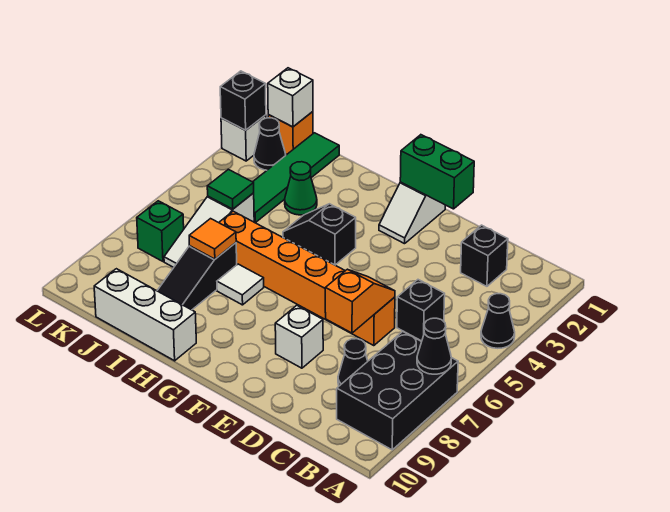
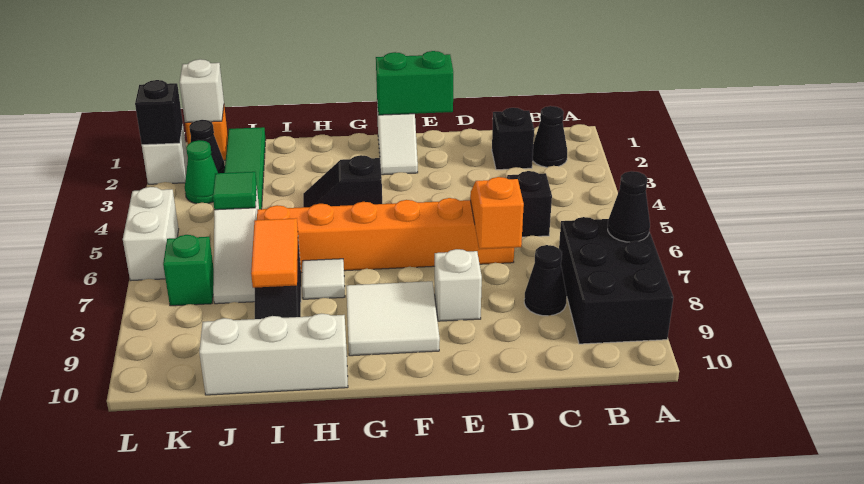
black cone A4 level 1 -> black cone B2 level 1
none -> white tile F8:G9 level 1
green cone I3 level 1 -> green cone K3 level 1
orange tile I7 level 2 -> orange tile I7:I8 level 2
none -> white brick L5:L6 level 1

